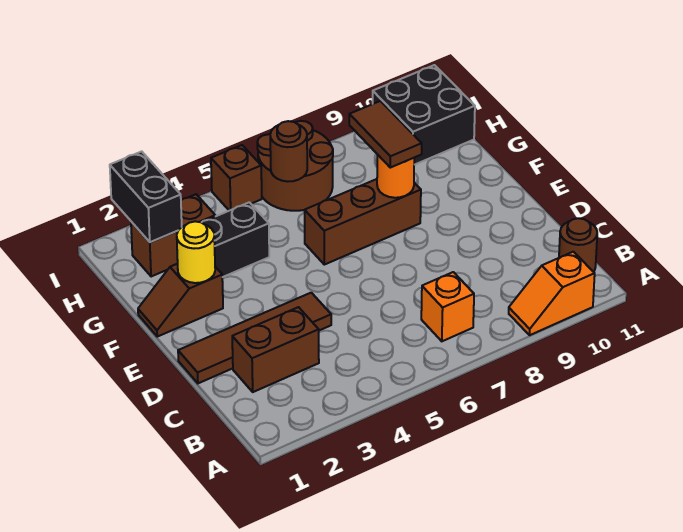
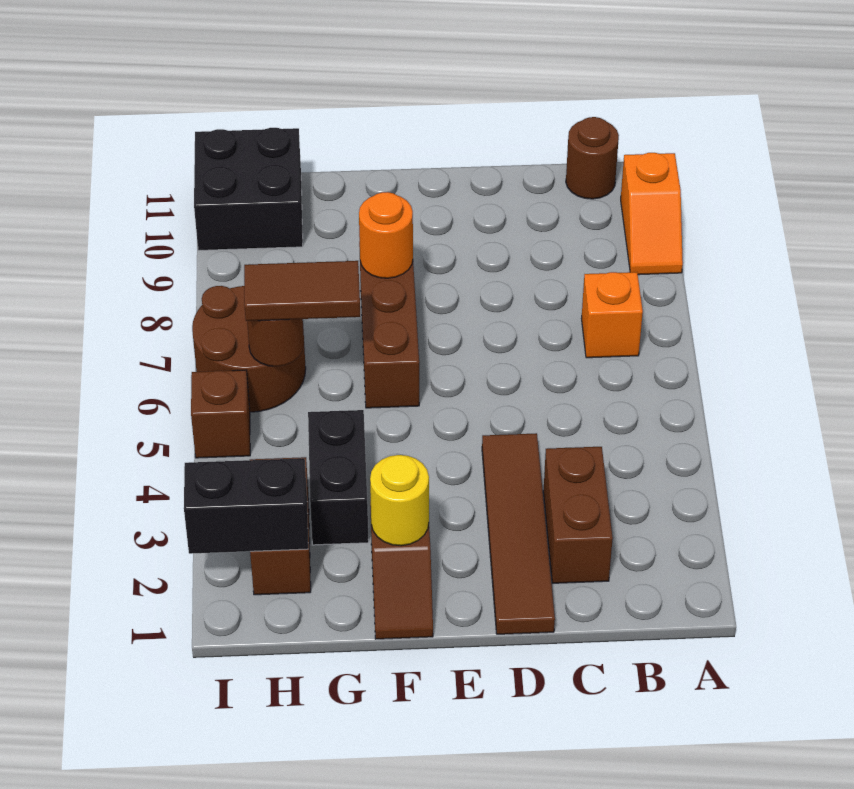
brown tile F8:G8 level 3 -> brown tile G6:H6 level 3

